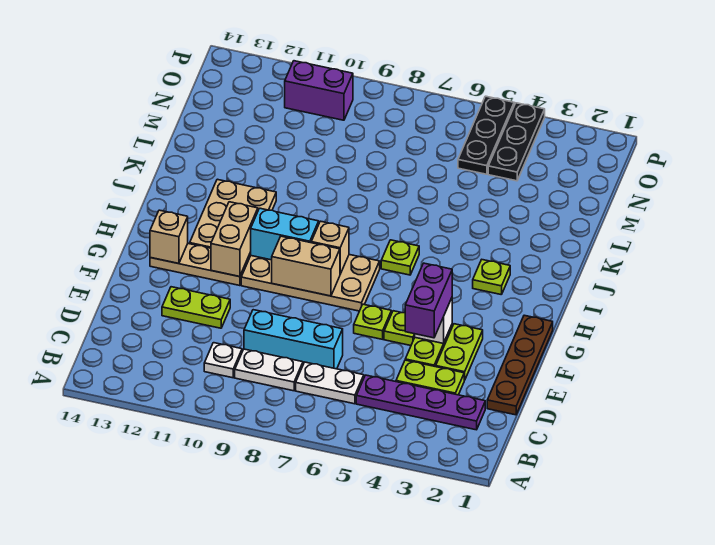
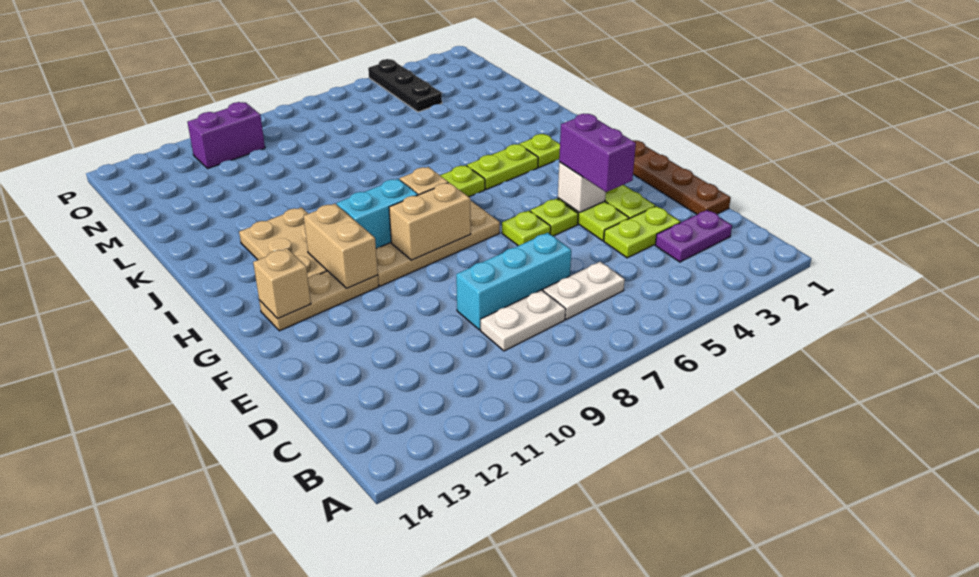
purple plate C2:C5 level 1 -> purple plate C2:C3 level 1
white plate C10 level 1 -> none
lime plate E11:E12 level 1 -> lime plate I4:I5 level 1
black plate N5:P5 level 1 -> none

